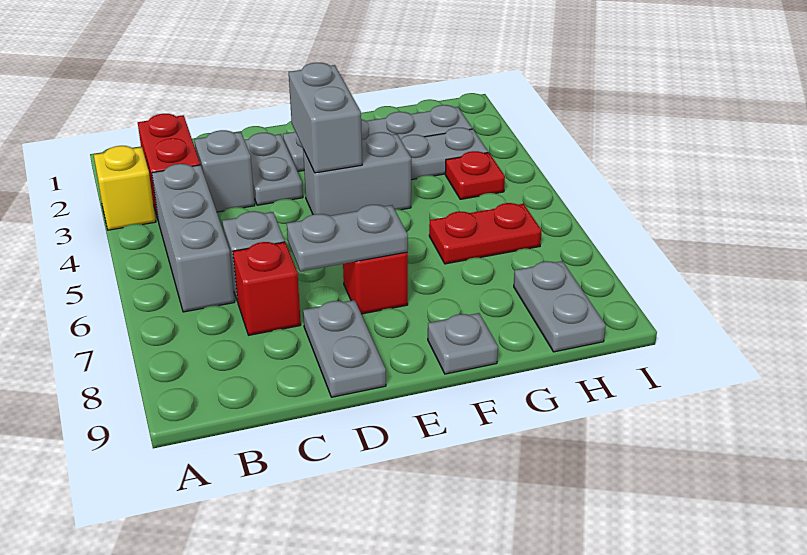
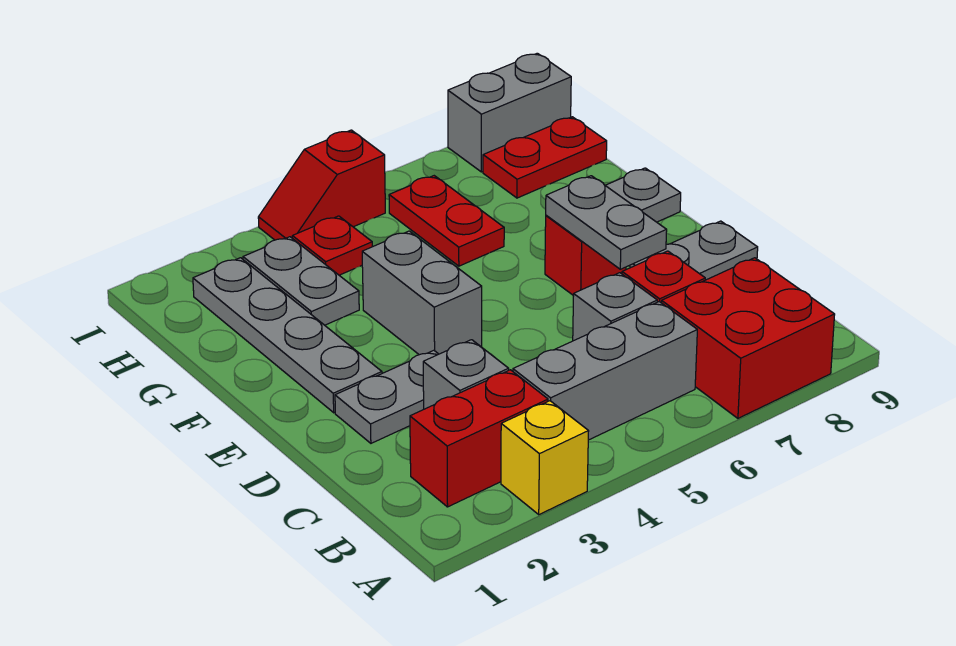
none -> red brick A7:B8 level 1
grey brick E3:E4 level 2 -> grey brick I8:I9 level 1
grey plate H8:H9 level 1 -> red plate H8:H9 level 1
none -> red slope I4:I5 level 1 top 5

